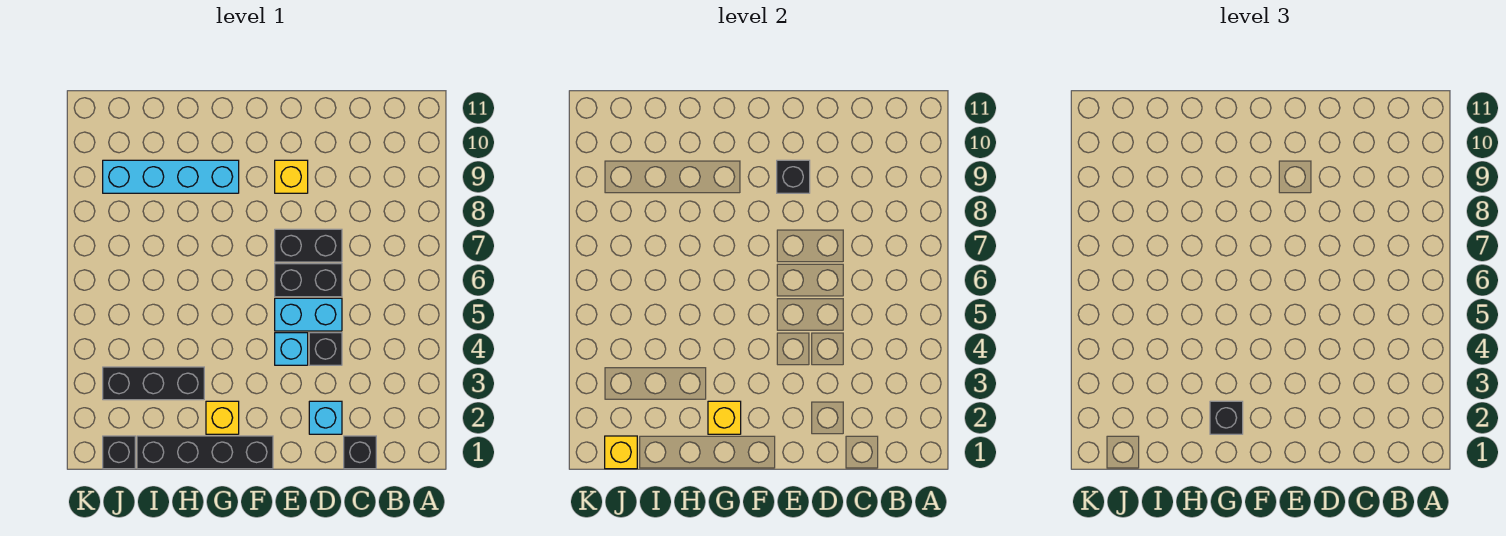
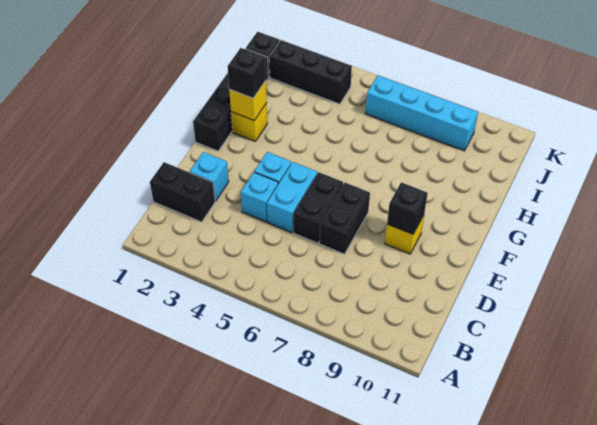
black brick C1 level 1 -> black brick C1:C2 level 1
black brick D4 level 1 -> cyan brick D4 level 1
cyan brick G9:J9 level 1 -> cyan brick J6:J9 level 1
black brick H3:J3 level 1 -> black brick J2:J4 level 1
yellow brick J1 level 2 -> none

